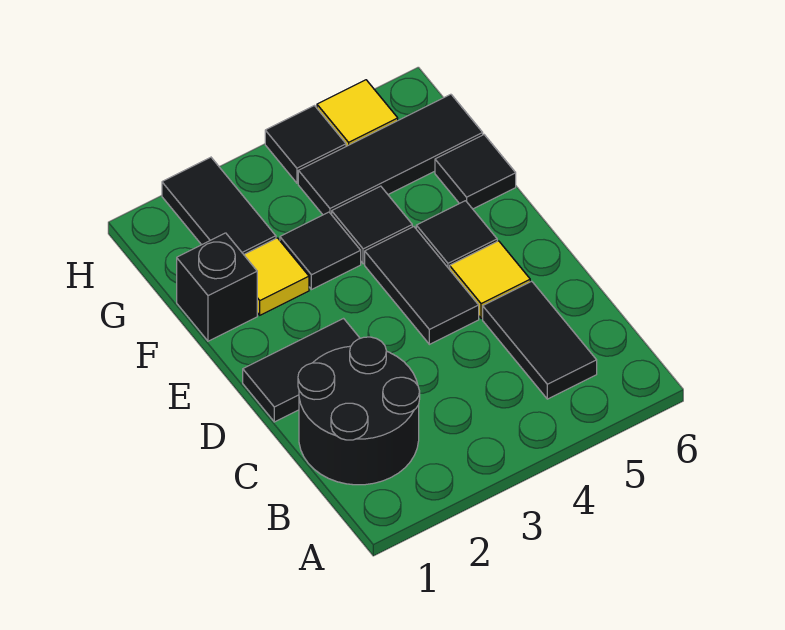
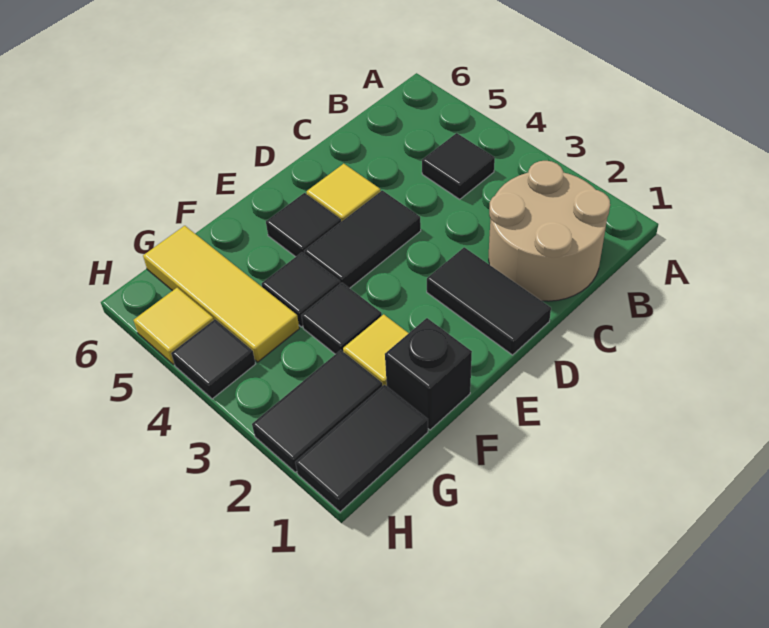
black round brick B1:C2 level 1 -> tan round brick B1:C2 level 1
black tile B5:C5 level 1 -> black tile G1:H1 level 1
black tile F6 level 1 -> black tile B4 level 1
black tile G4:G6 level 1 -> yellow tile G4:G6 level 1

